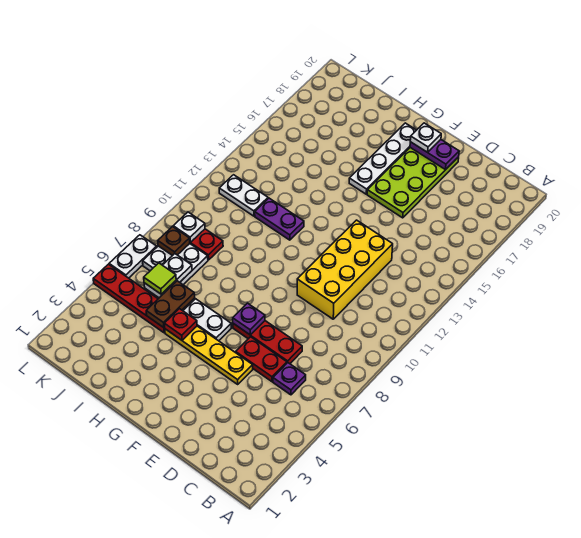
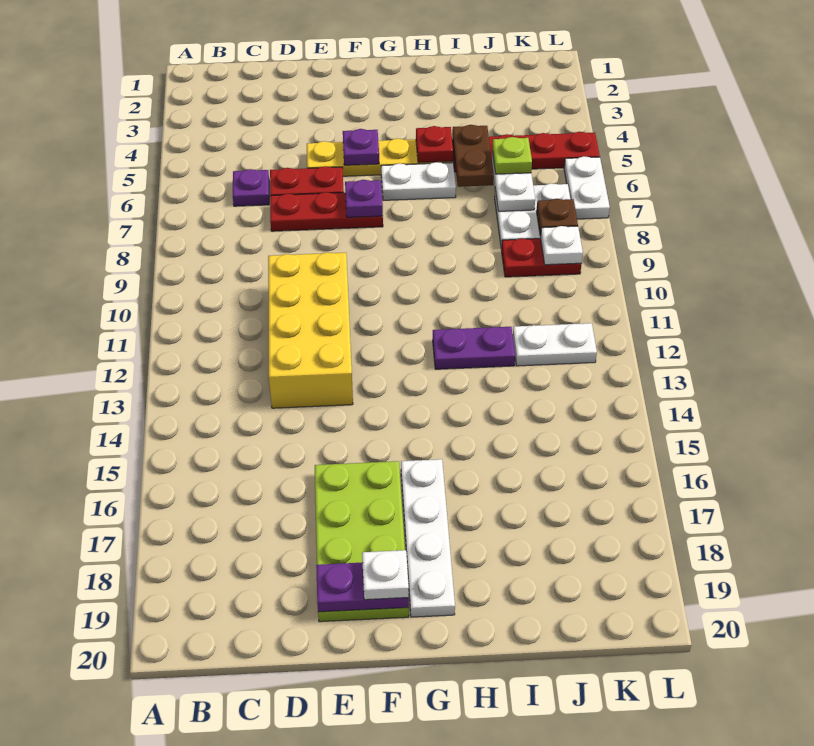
none -> purple plate F5 level 2
lime tile J6 level 3 -> lime plate J6 level 3

